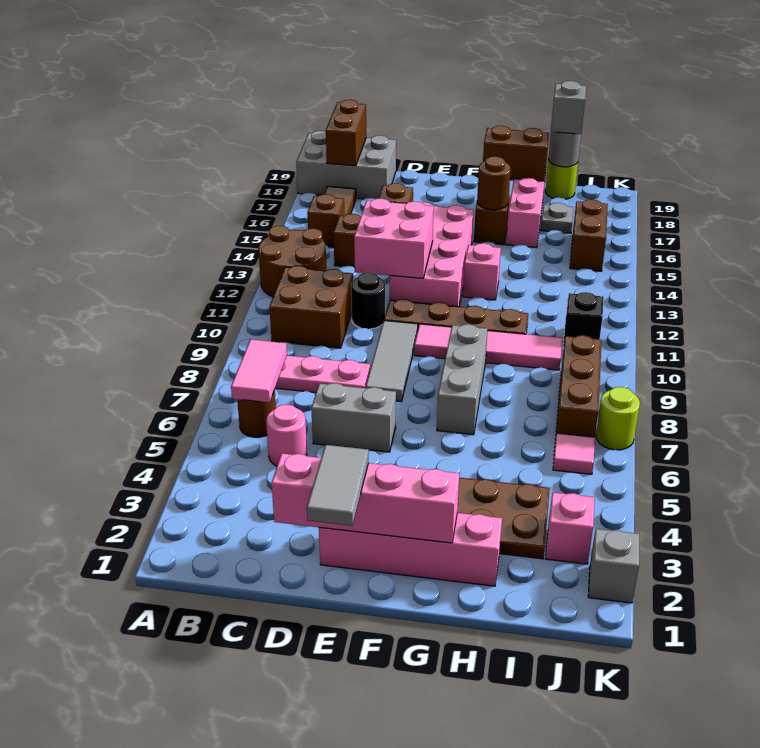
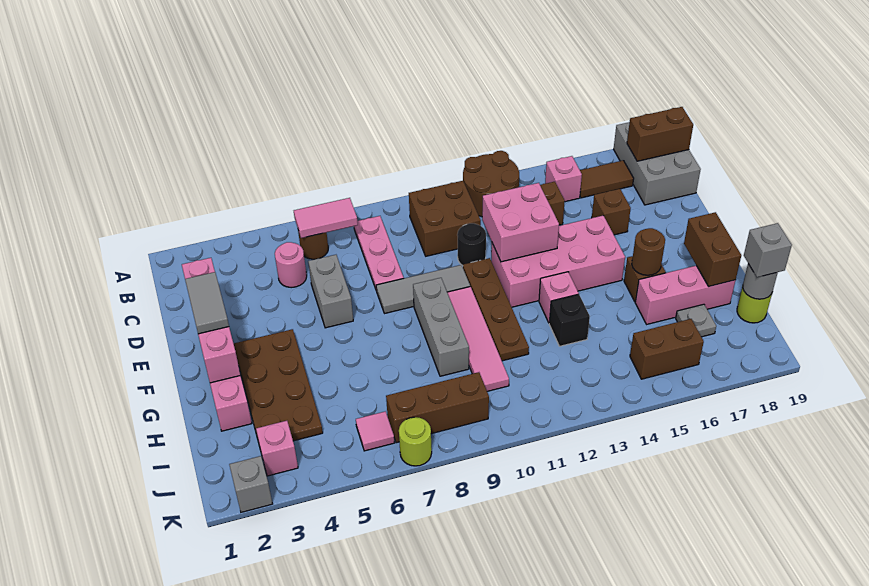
brown brick B15 level 1 -> pink brick B15 level 1
grey tile E1:E2 level 3 -> grey tile E2:F2 level 3
grey brick G7:G9 level 1 -> grey brick F9:H9 level 1
black brick J11 level 1 -> black brick H13 level 1

